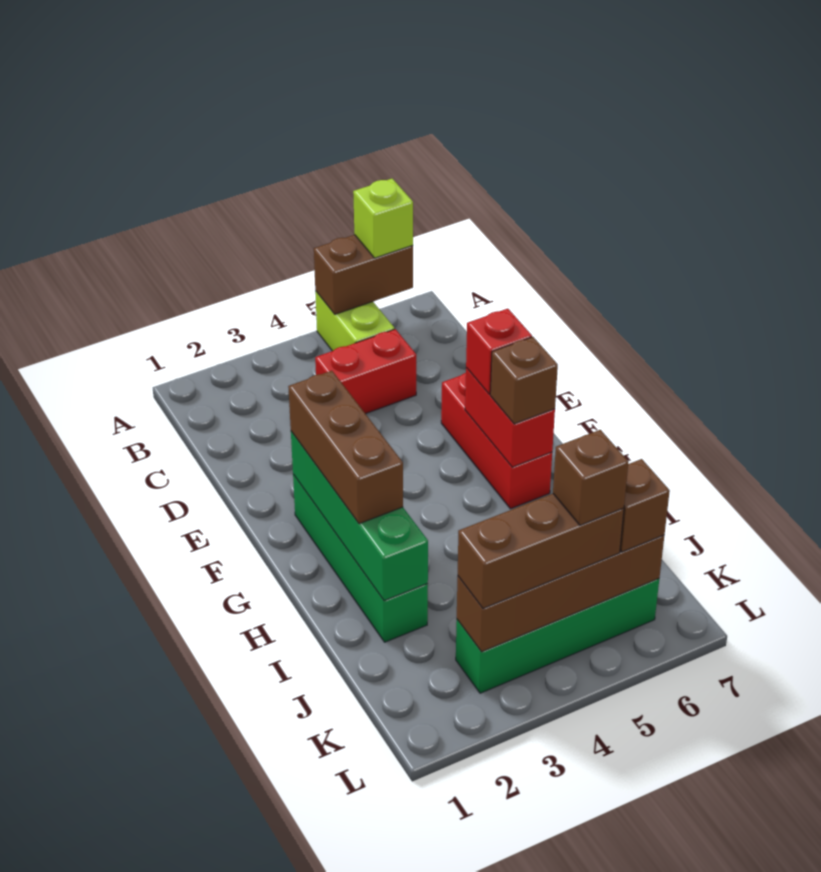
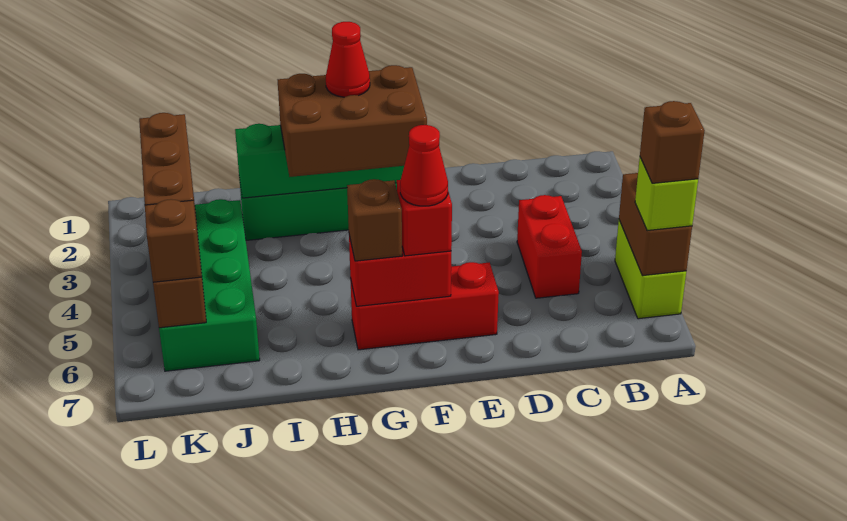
lime brick A5:B5 level 1 -> lime brick A5:A6 level 1
brown brick F2:H2 level 3 -> brown brick F2:H3 level 3
none -> red cone F6 level 4
none -> red cone G2 level 4
green brick K3:K6 level 1 -> green brick J3:K6 level 1
brown brick K5 level 4 -> brown brick A6 level 4

